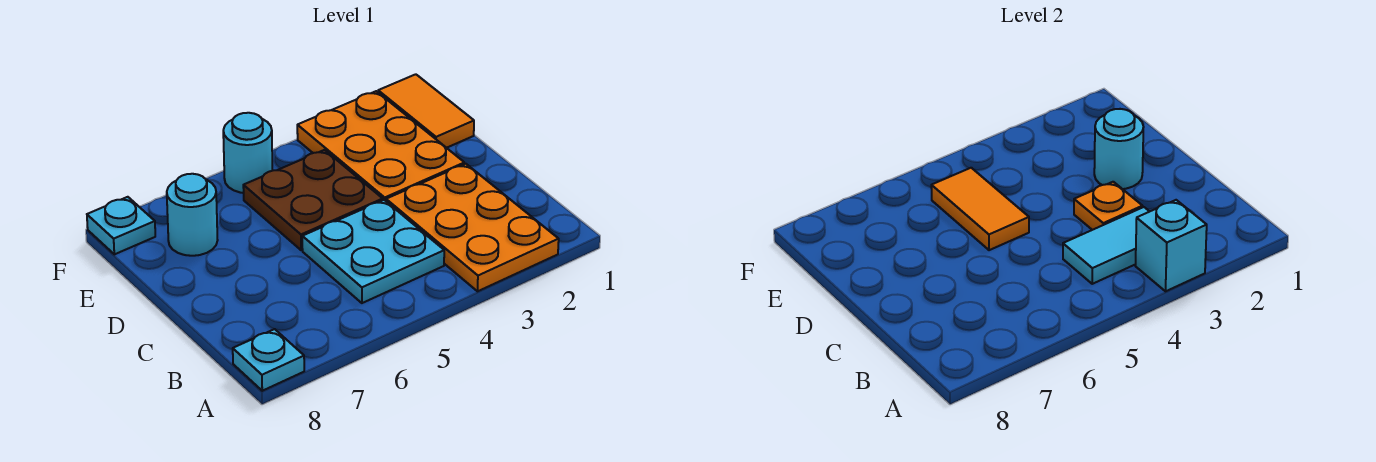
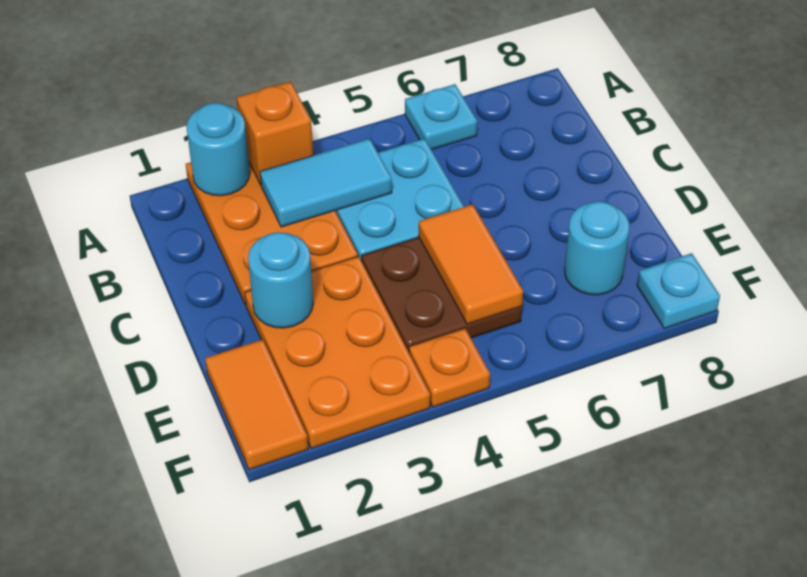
cyan brick A3 level 2 -> orange brick A3 level 2
cyan plate A8 level 1 -> cyan plate A6 level 1
orange plate C3 level 2 -> orange plate F4 level 1
cyan round brick F5 level 1 -> cyan round brick A2 level 2

